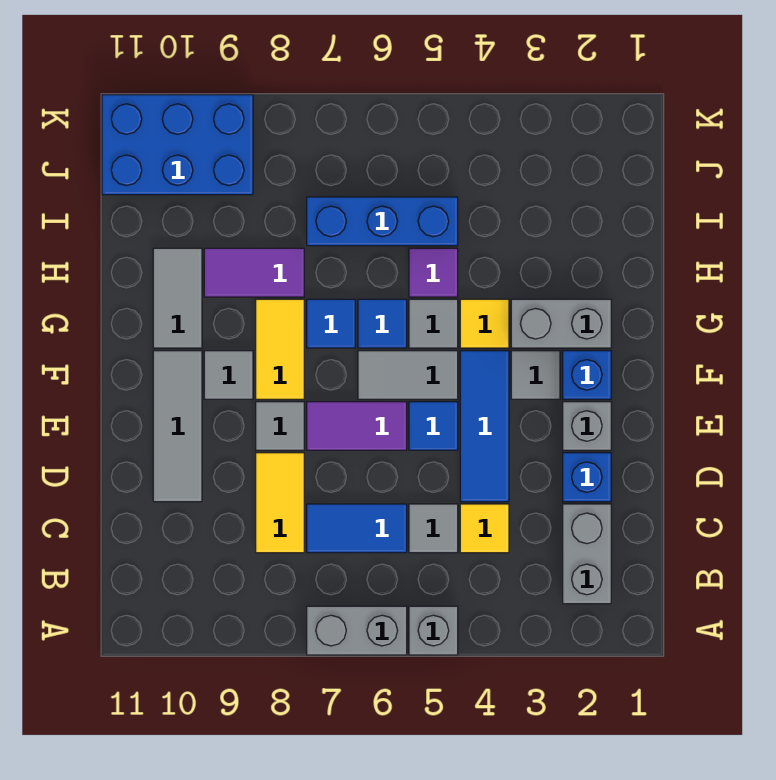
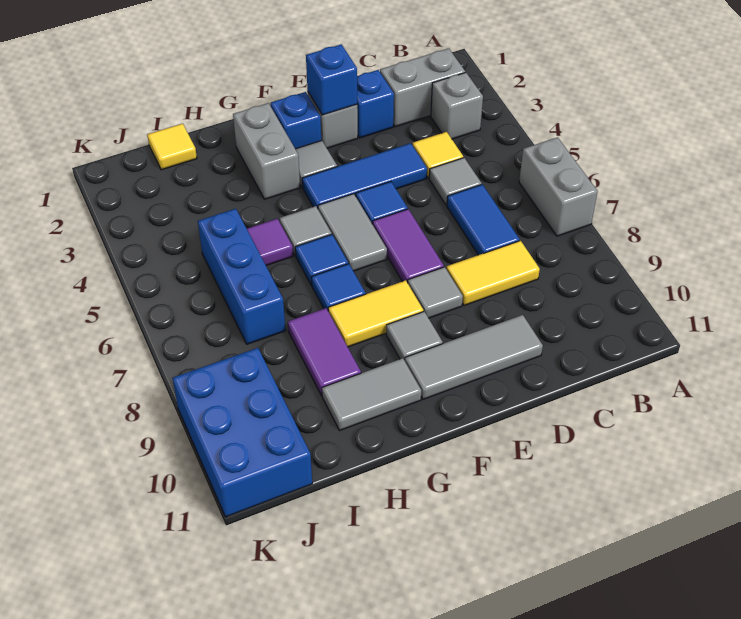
grey brick A5 level 1 -> grey brick B3 level 1
none -> blue brick E2 level 2
yellow tile G4 level 1 -> yellow tile I1 level 1

